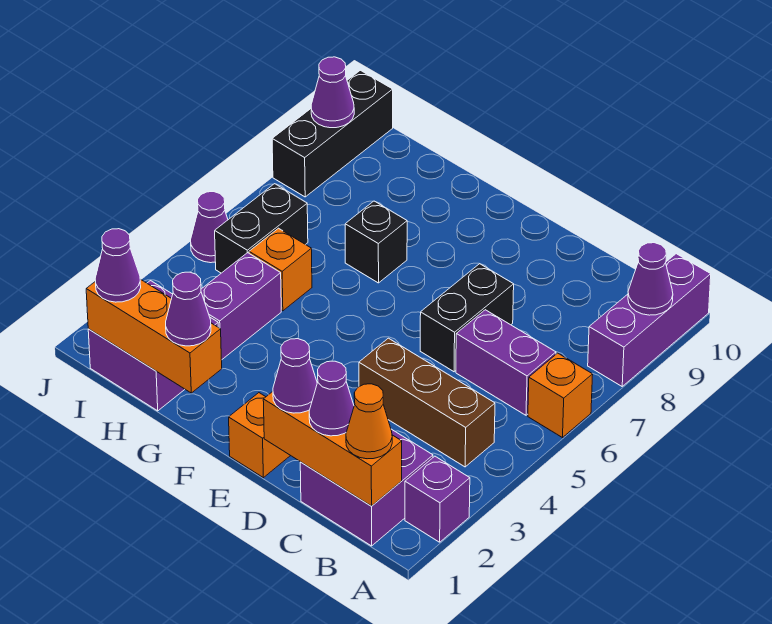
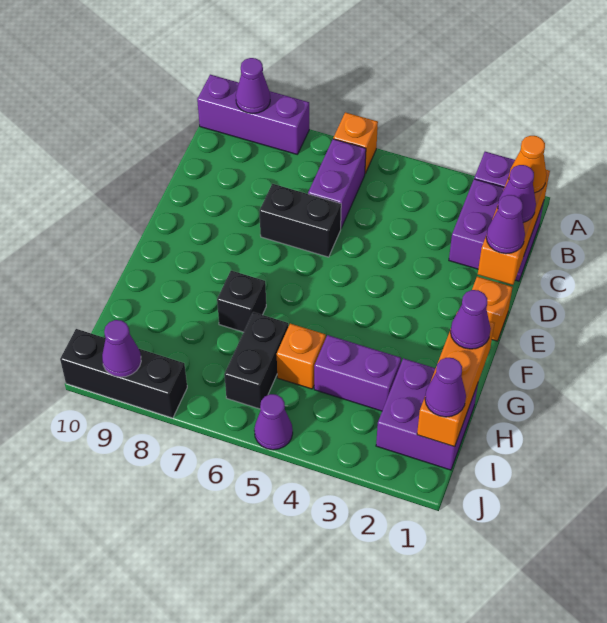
brown brick B4:D4 level 1 -> none
black brick I5:I6 level 1 -> black brick H6:I6 level 1

